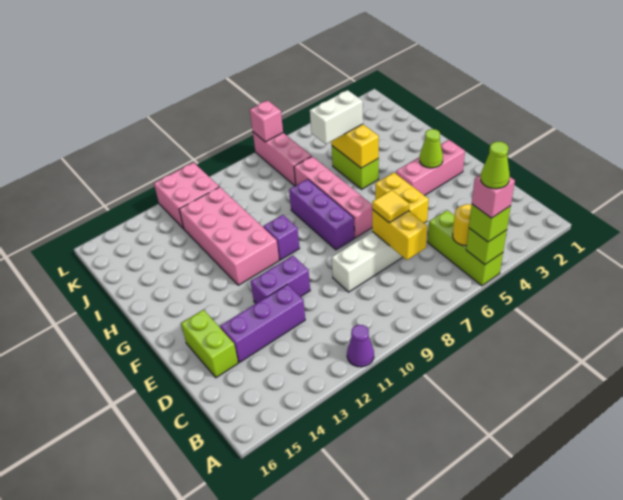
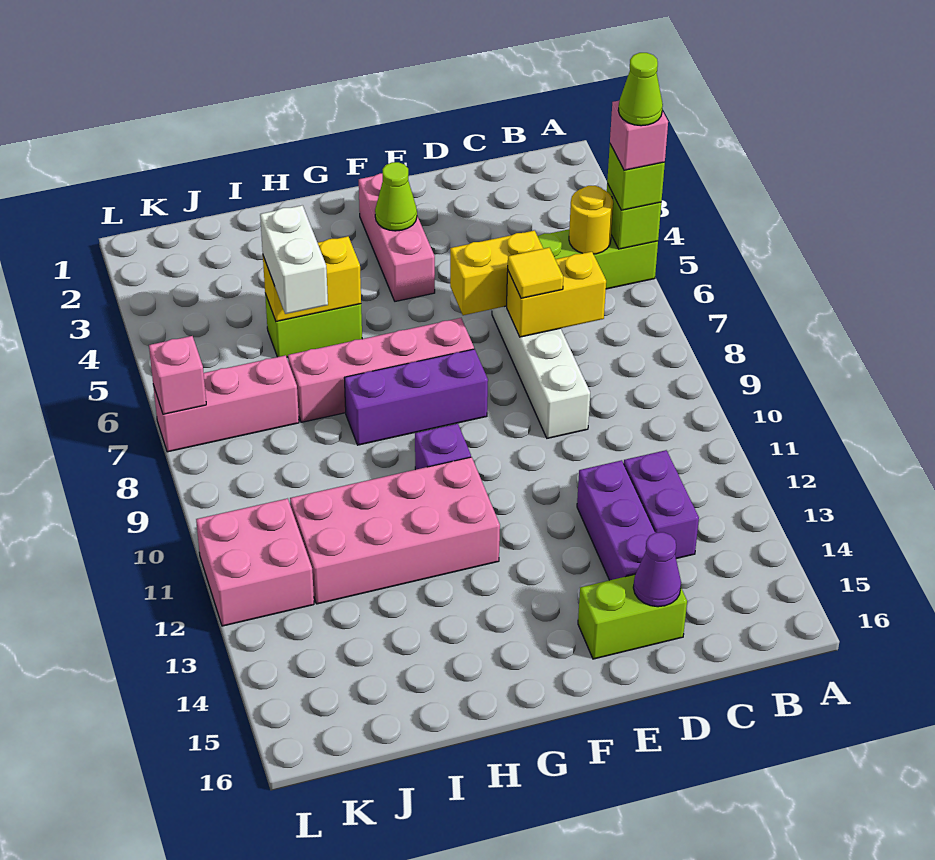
purple cone A11 level 1 -> purple cone D15 level 2
purple brick E11:E12 level 1 -> purple brick C12:C13 level 1

